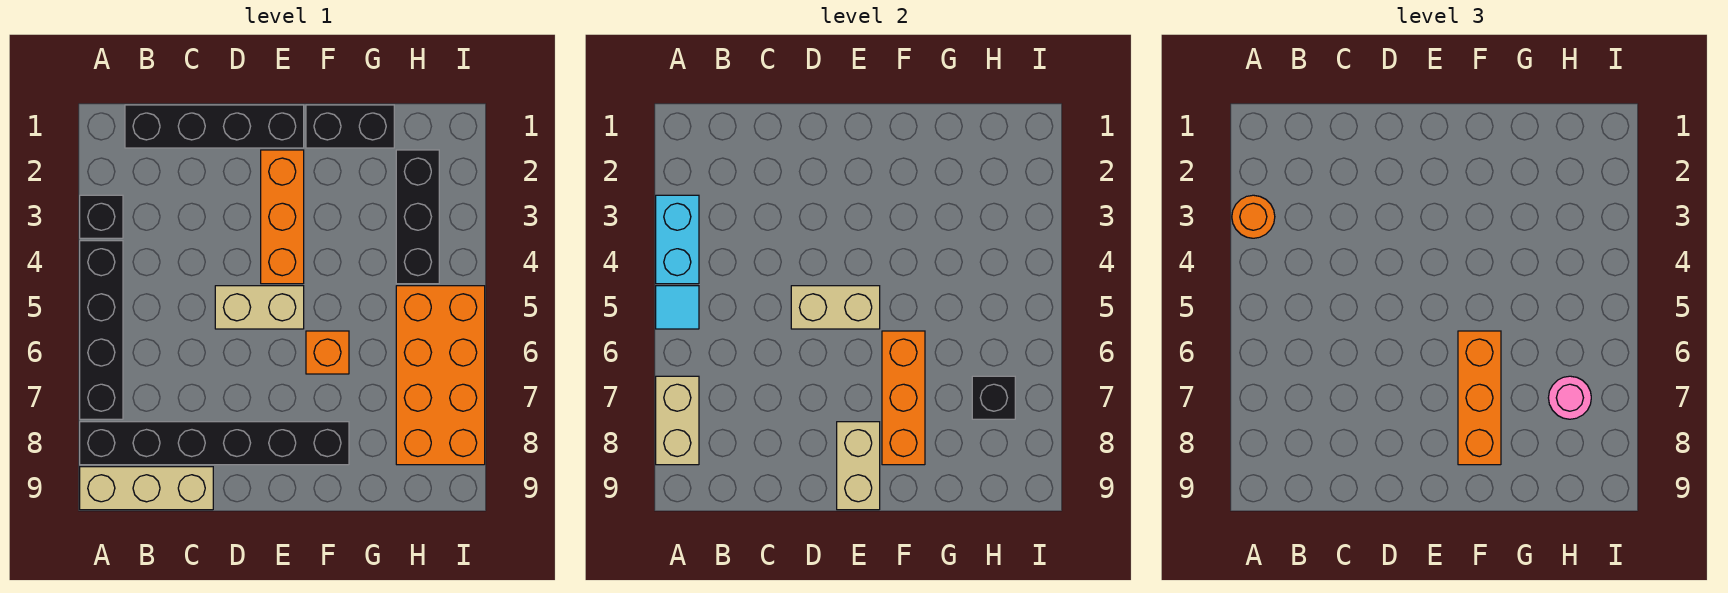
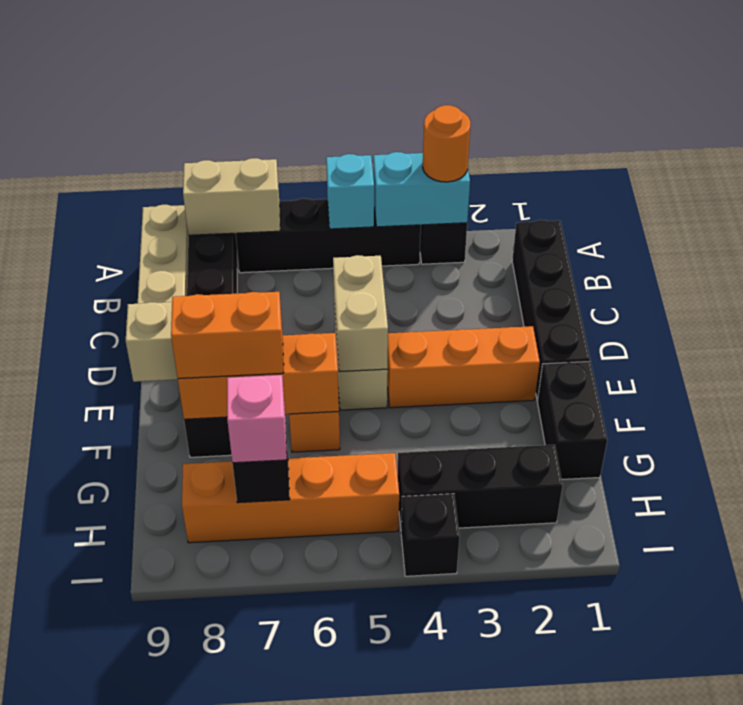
cyan tile A5 level 2 -> cyan brick A5 level 2
orange brick F6:F8 level 3 -> orange brick F7:F8 level 3
orange brick H5:I8 level 1 -> orange brick H5:H8 level 1
pink round brick H7 level 3 -> pink brick H7 level 3
none -> black brick I4 level 1

